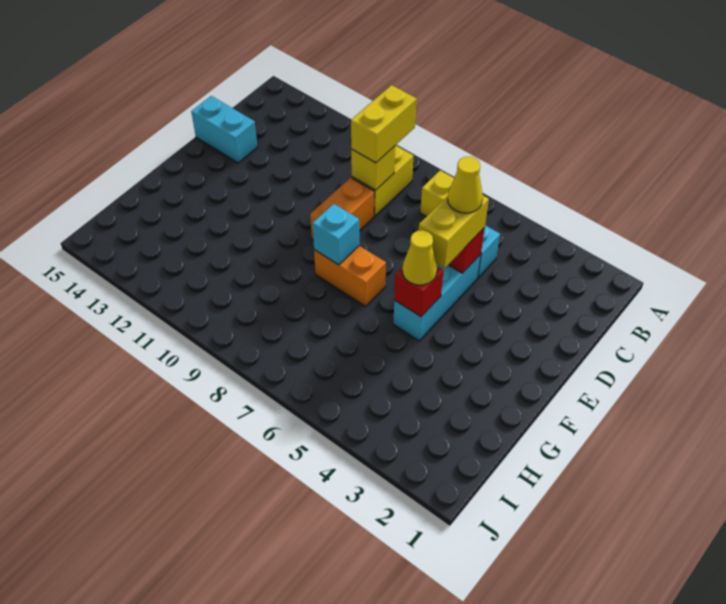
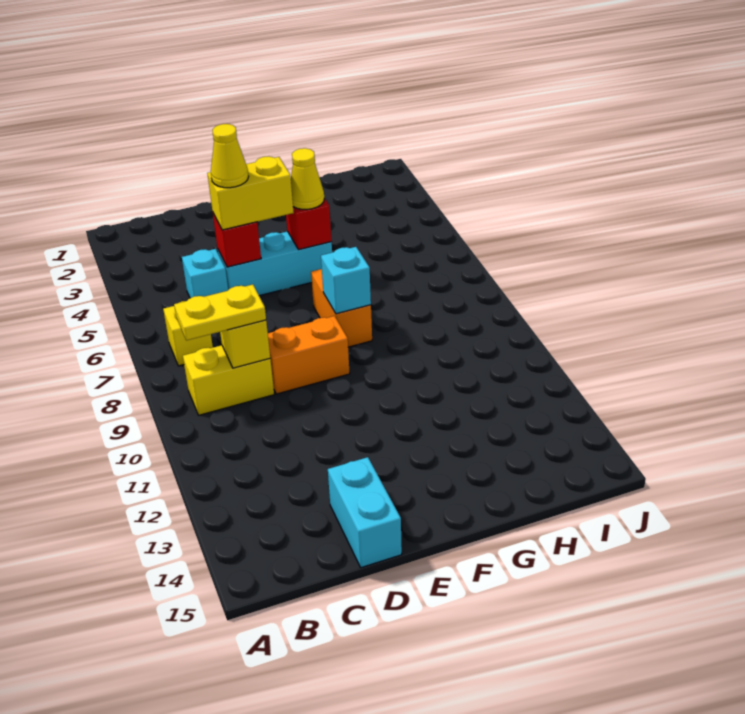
yellow brick B9:C9 level 3 -> yellow plate B9:C9 level 3

